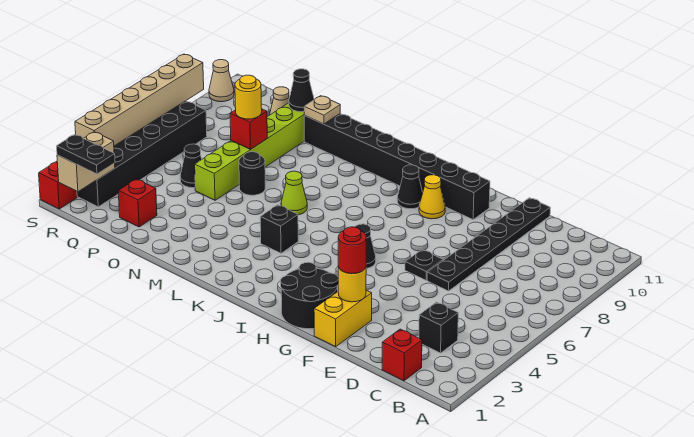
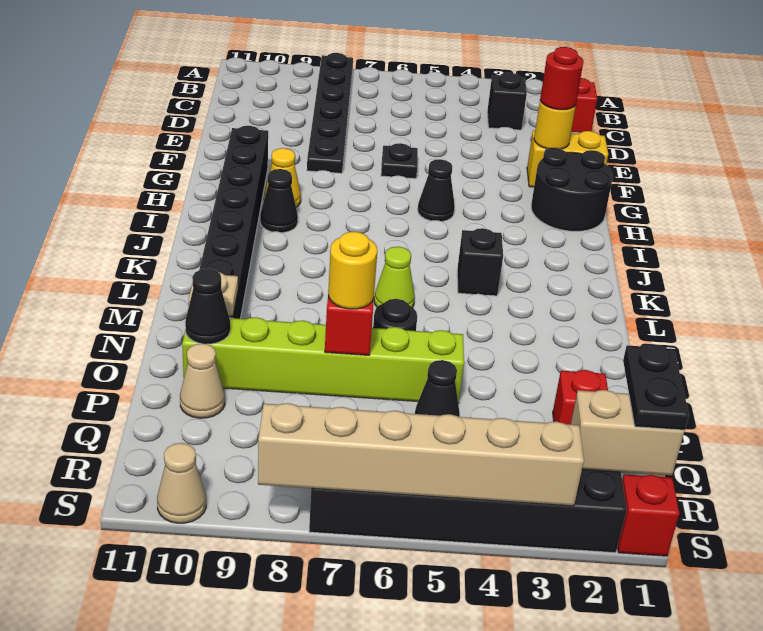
black plate E6:E11 level 1 -> black plate A8:F8 level 1

